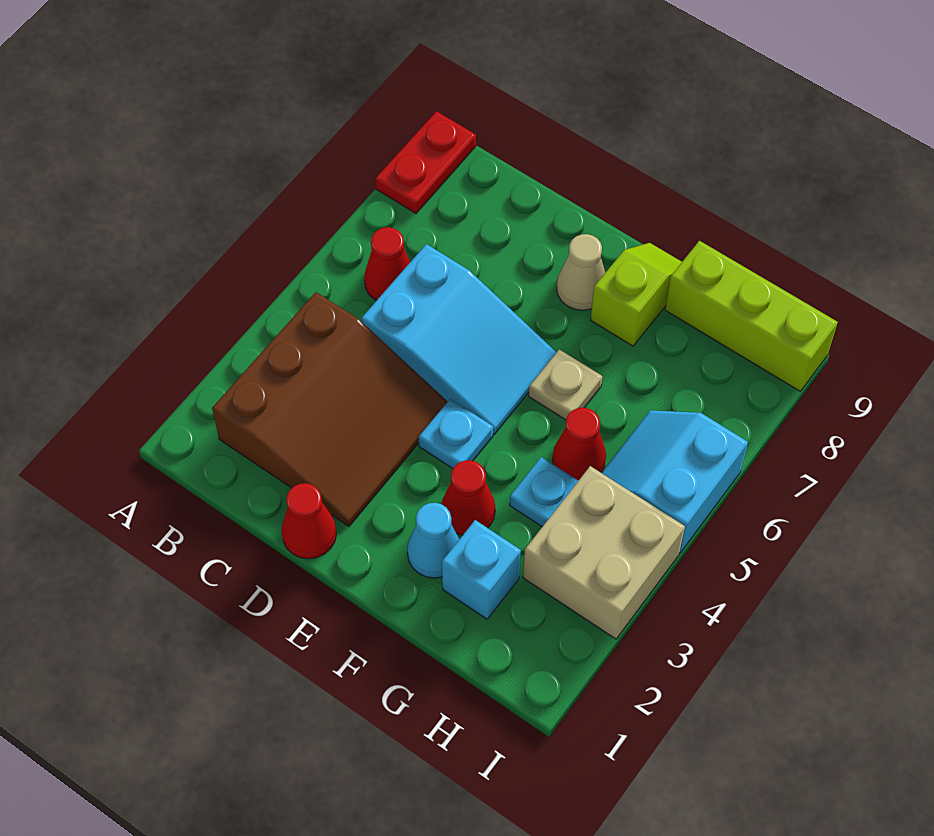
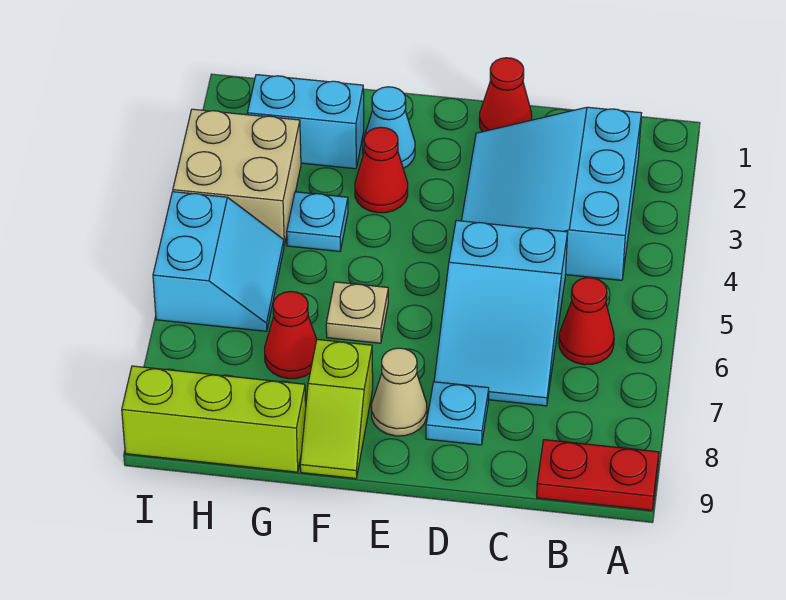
red plate A8:A9 level 1 -> red plate A9:B9 level 1
brown slope B2:D4 level 1 top B -> cyan slope B2:D4 level 1 top B
cyan slope C5:E6 level 1 top C -> cyan slope C5:D7 level 1 top 5
cyan plate E4 level 1 -> cyan plate D8 level 1
cyan brick G2 level 1 -> cyan brick G2:H2 level 1
red cone G5 level 1 -> red cone G7 level 1

